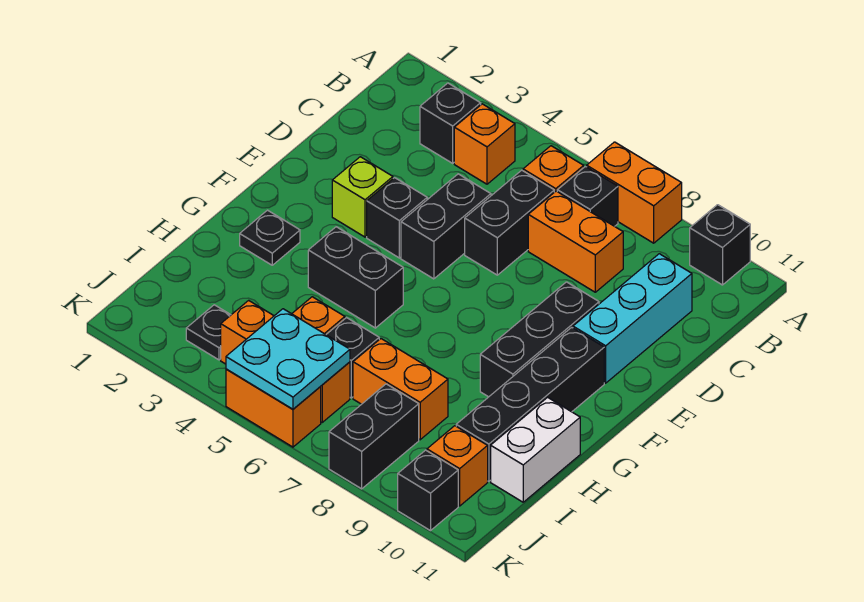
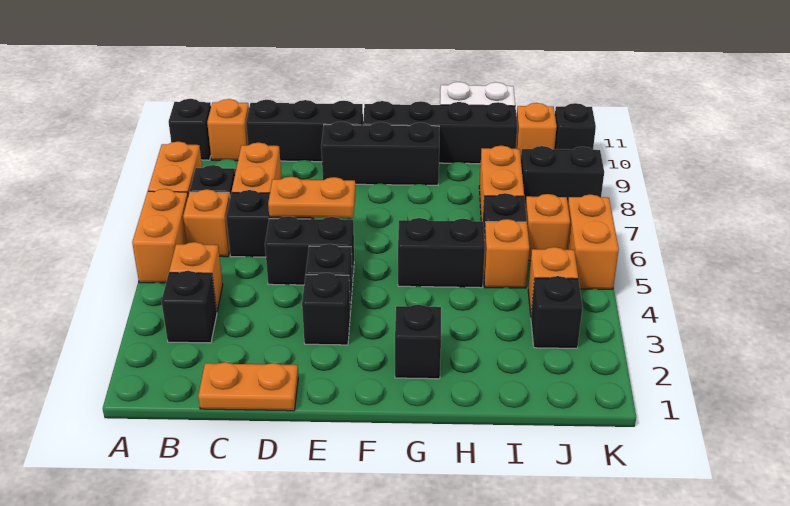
none -> orange brick A5:A6 level 1
none -> orange brick B10 level 1
none -> orange plate C1:D1 level 1
cyan brick C10:E10 level 1 -> black brick C10:E10 level 1
none -> orange plate D6:E6 level 2
lime brick E3 level 1 -> black brick E3 level 1
black plate G2 level 1 -> black brick G2 level 1
black brick G4:G5 level 1 -> black brick G5:H5 level 1
black plate J3 level 1 -> black brick J3 level 1
cyan plate J5:K6 level 2 -> none

